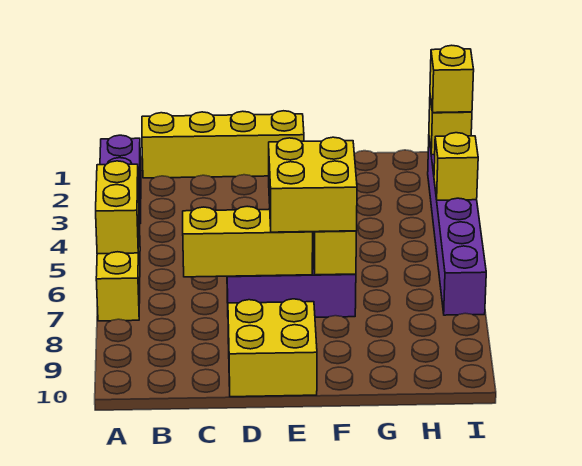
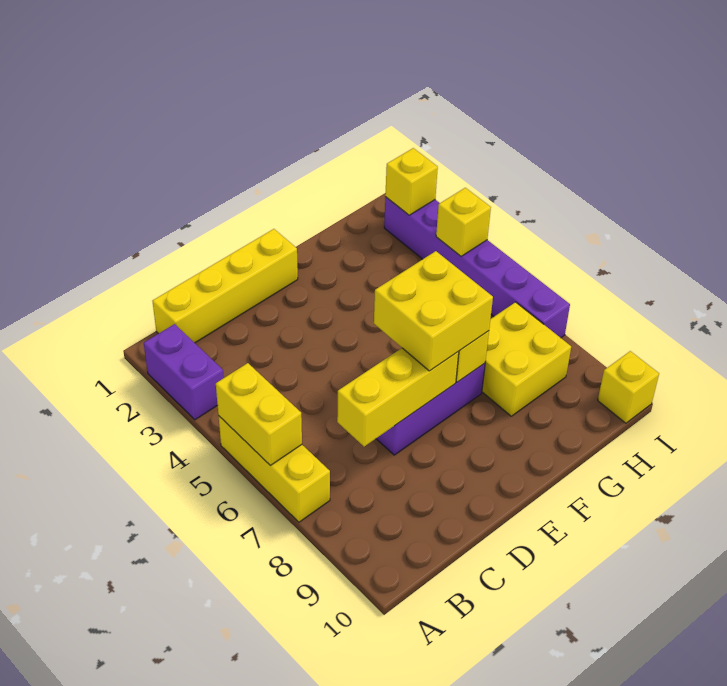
yellow brick D9:E10 level 1 -> yellow brick G7:H8 level 1
yellow brick I2 level 3 -> yellow brick I10 level 1

